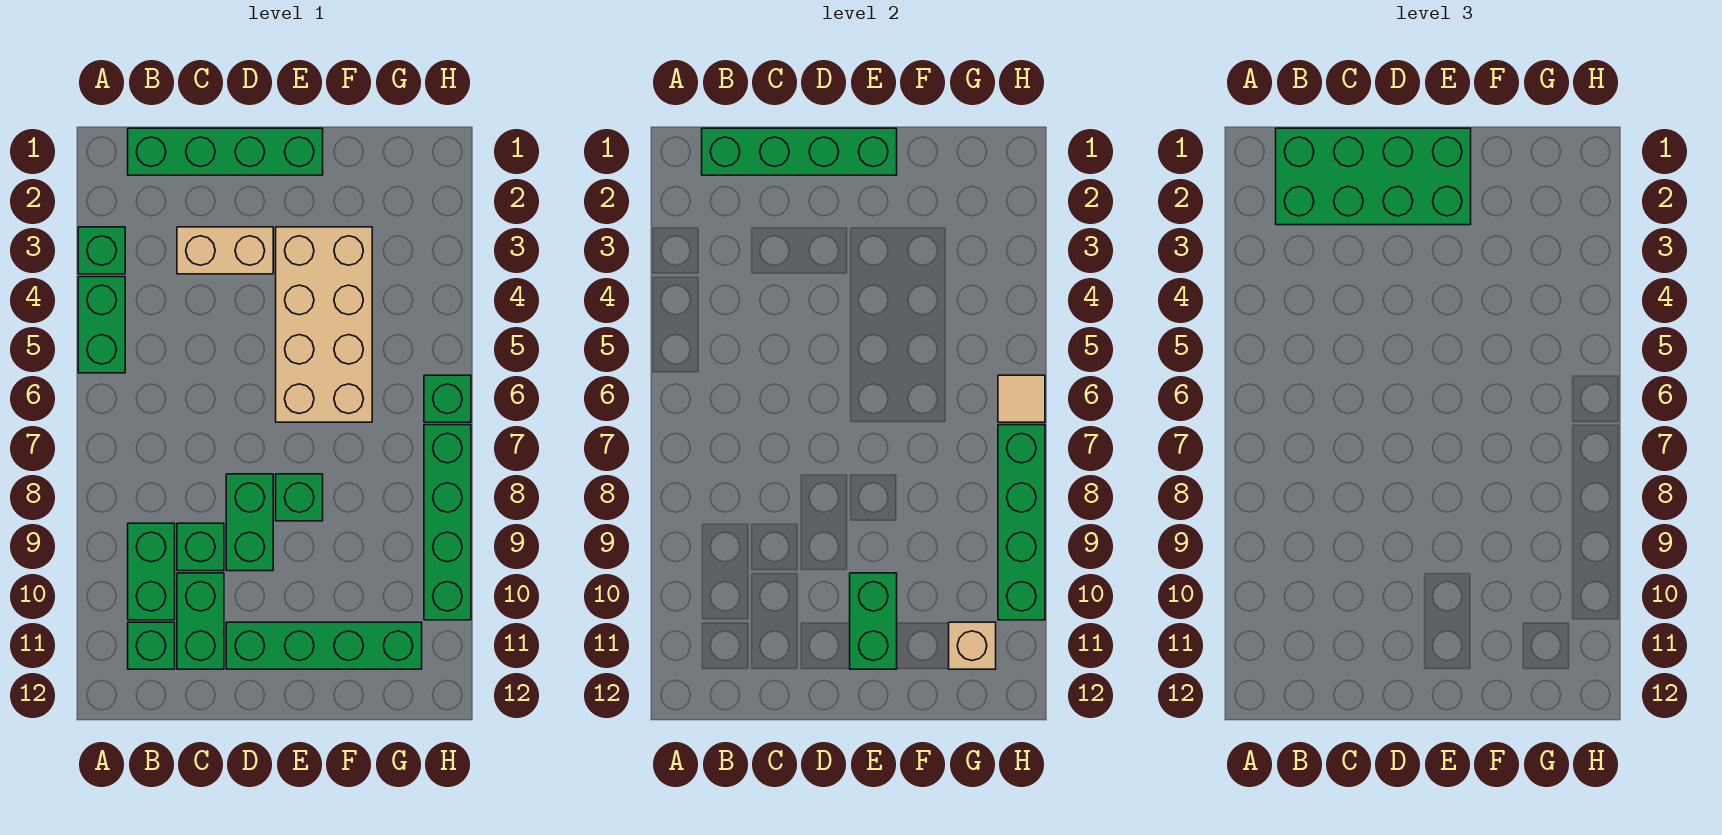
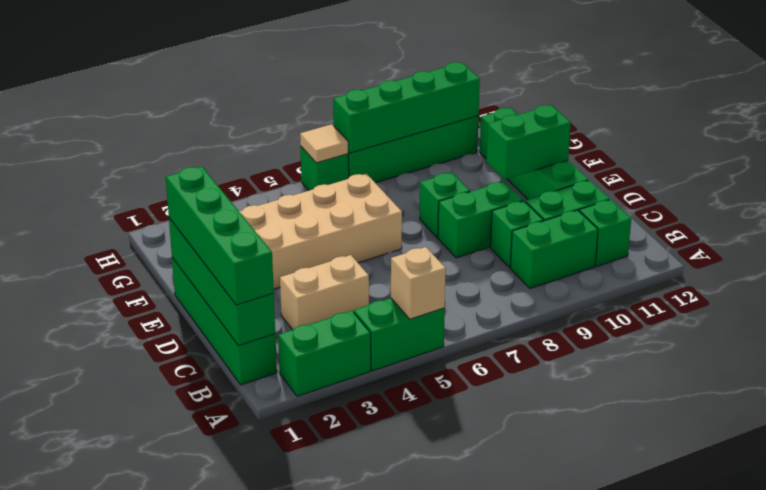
green brick A3 level 1 -> green brick A2:A3 level 1
green brick B1:E2 level 3 -> green brick B1:E1 level 3
tan brick C3:D3 level 1 -> tan brick C3:C4 level 1
tan brick G11 level 2 -> tan brick A5 level 2

